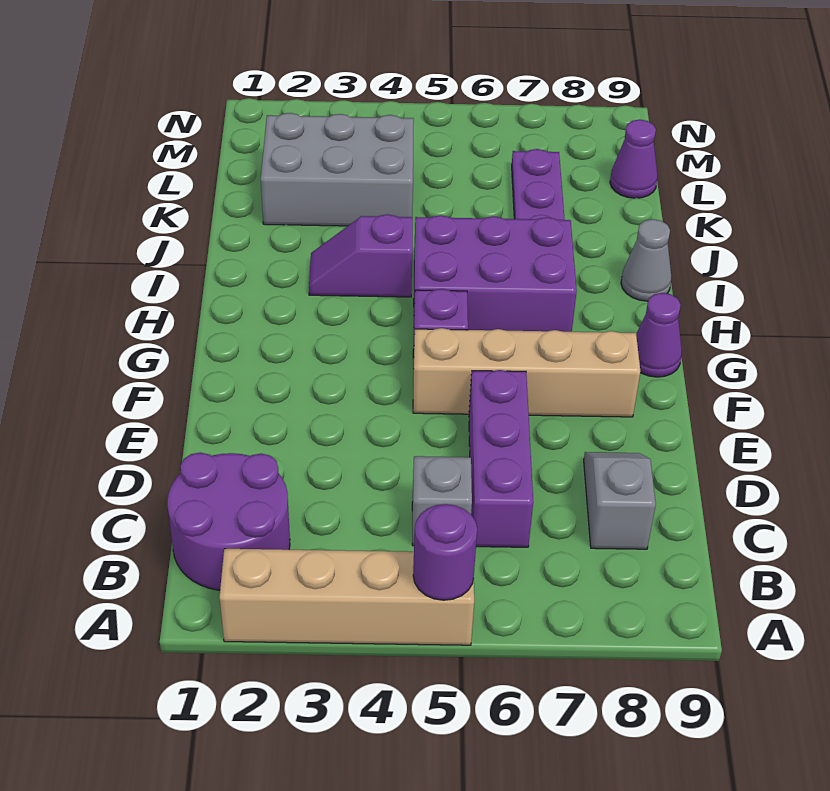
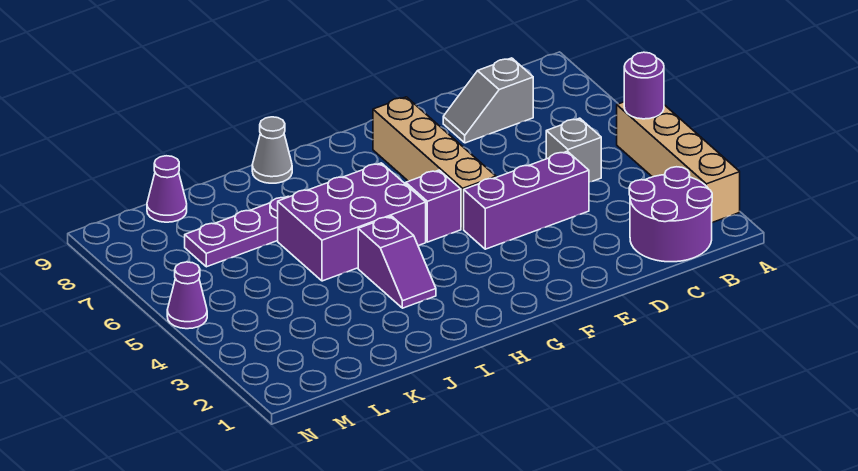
purple brick C6:E6 level 1 -> purple brick D4:F4 level 1
purple cone G9 level 1 -> purple cone N5 level 1
purple brick H5:I7 level 1 -> purple brick H5:J6 level 1
grey brick K2:L4 level 1 -> none

